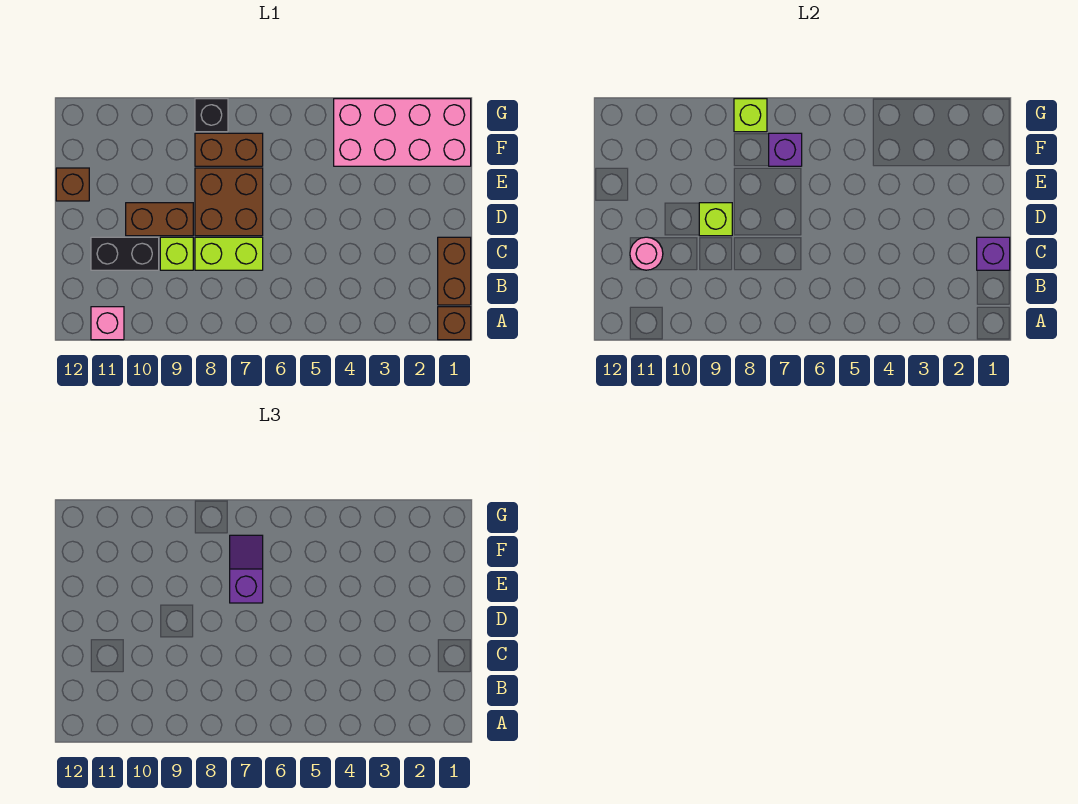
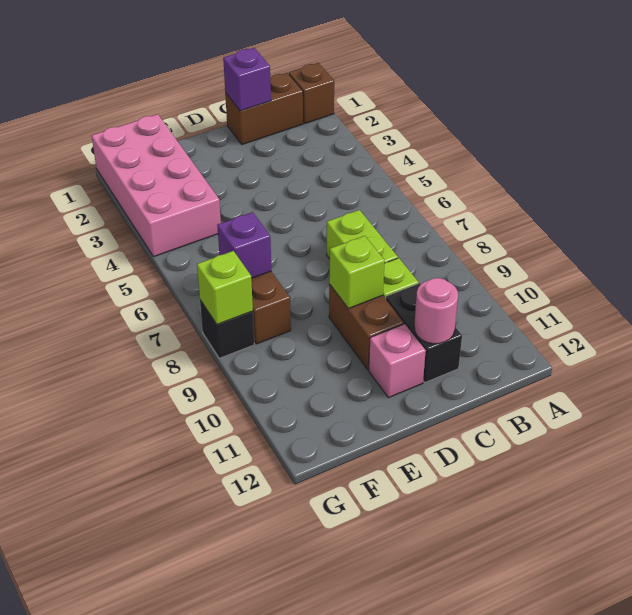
pink brick A11 level 1 -> pink brick D11 level 1
brown brick D7:E8 level 1 -> none
purple slope E7:F7 level 3 top E -> none
brown brick E12 level 1 -> none

